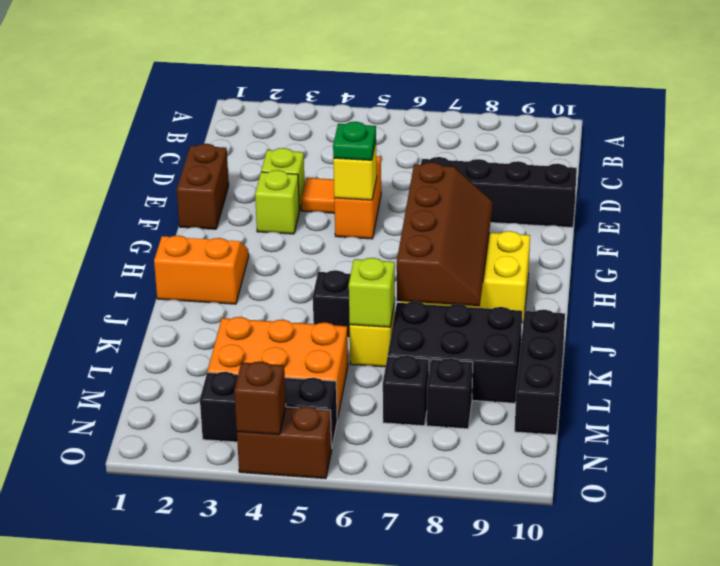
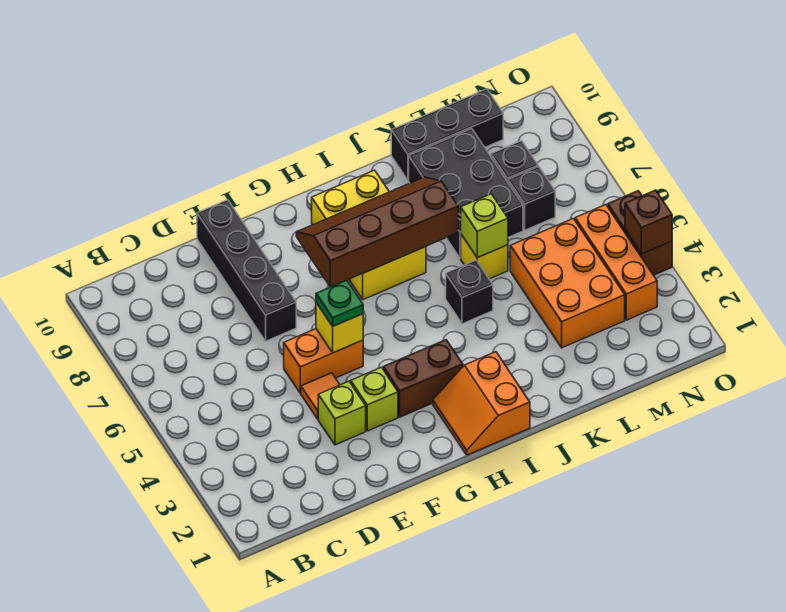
brown brick E1:F1 level 1 -> brown brick G3:H3 level 1
black brick N3:N5 level 1 -> orange brick N3:N5 level 1

